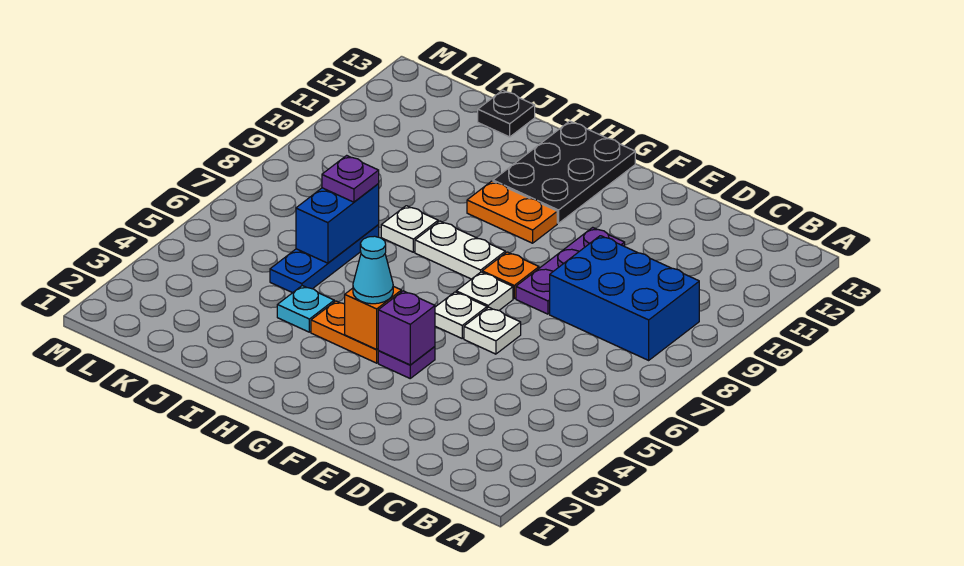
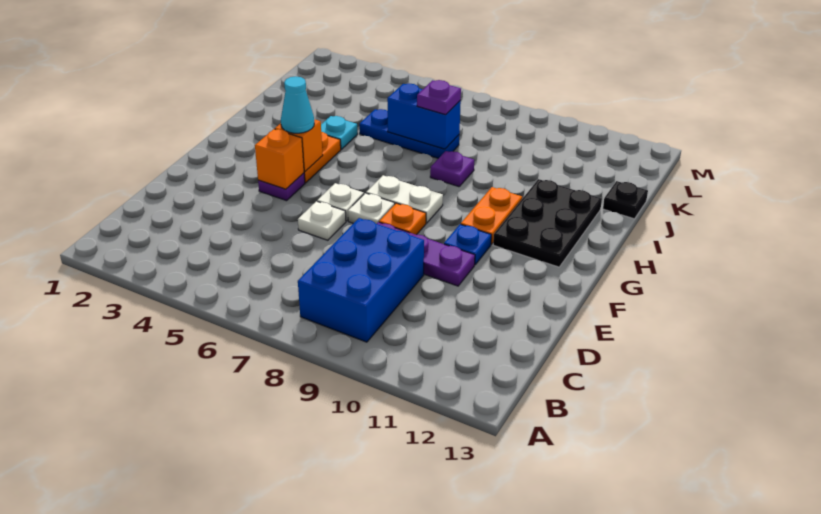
purple brick F4 level 2 -> orange brick F4 level 2
none -> blue plate F10 level 1
white plate G8:H8 level 1 -> white plate G7:G8 level 1
black plate G11:H13 level 1 -> black plate G11:I12 level 1
white plate I8 level 1 -> purple plate I8 level 1

